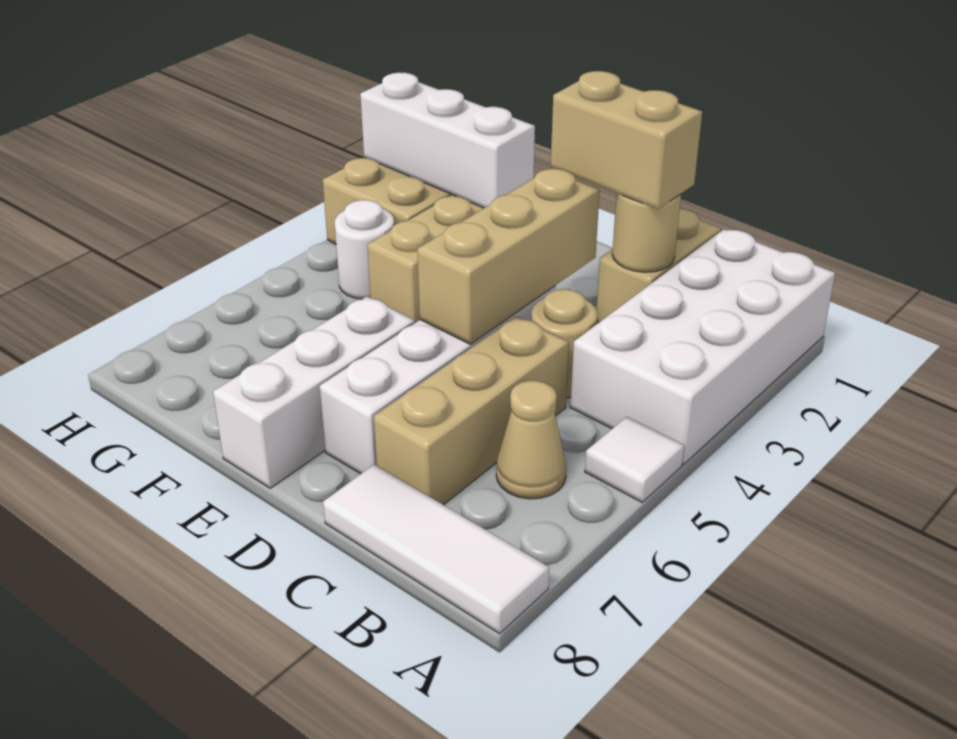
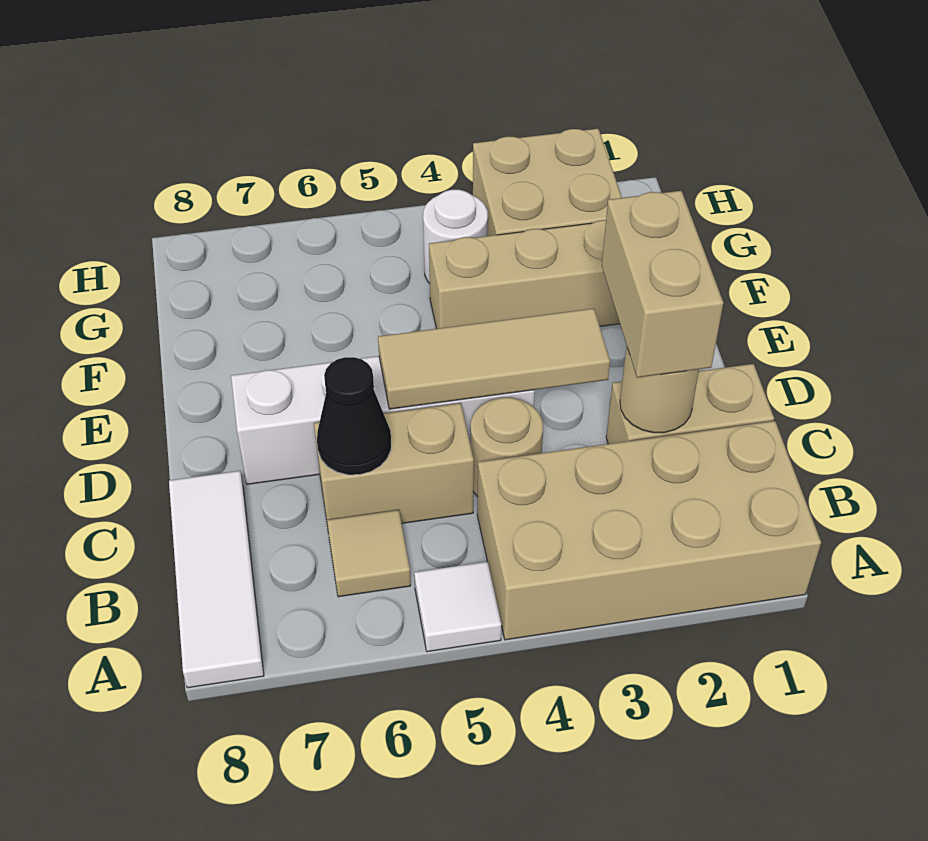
white brick A1:B4 level 1 -> tan brick A1:B4 level 1
tan cone B6 level 1 -> tan tile B6 level 1
tan brick C5:C7 level 1 -> tan brick C5:C6 level 1
none -> black cone C6 level 2
tan brick D3:D5 level 2 -> tan tile D3:D5 level 2
white brick E6:E8 level 1 -> none
white brick F2:H2 level 2 -> none

